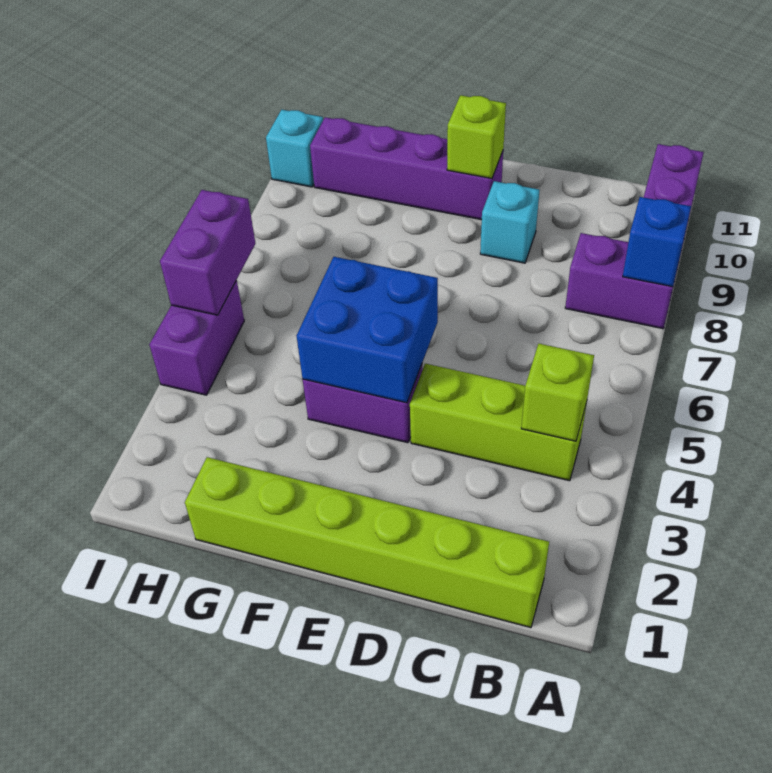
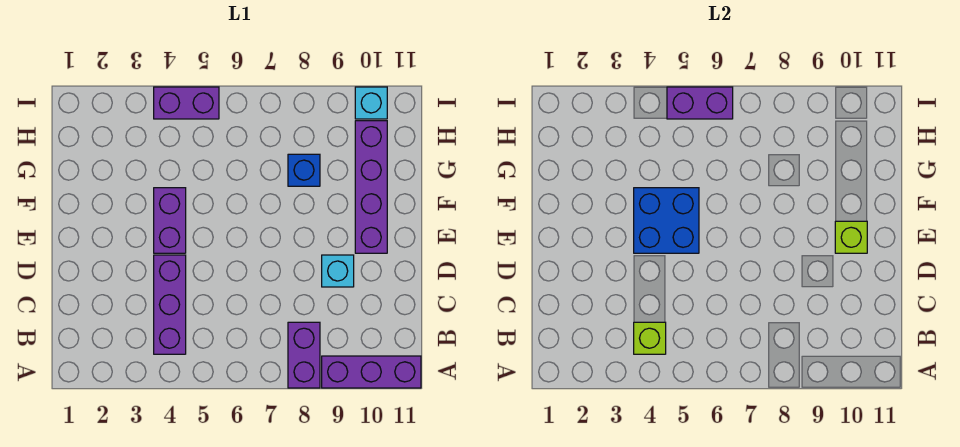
blue brick A8 level 2 -> blue brick G8 level 1
lime brick B1:G1 level 1 -> none
lime brick B4:D4 level 1 -> purple brick B4:D4 level 1

